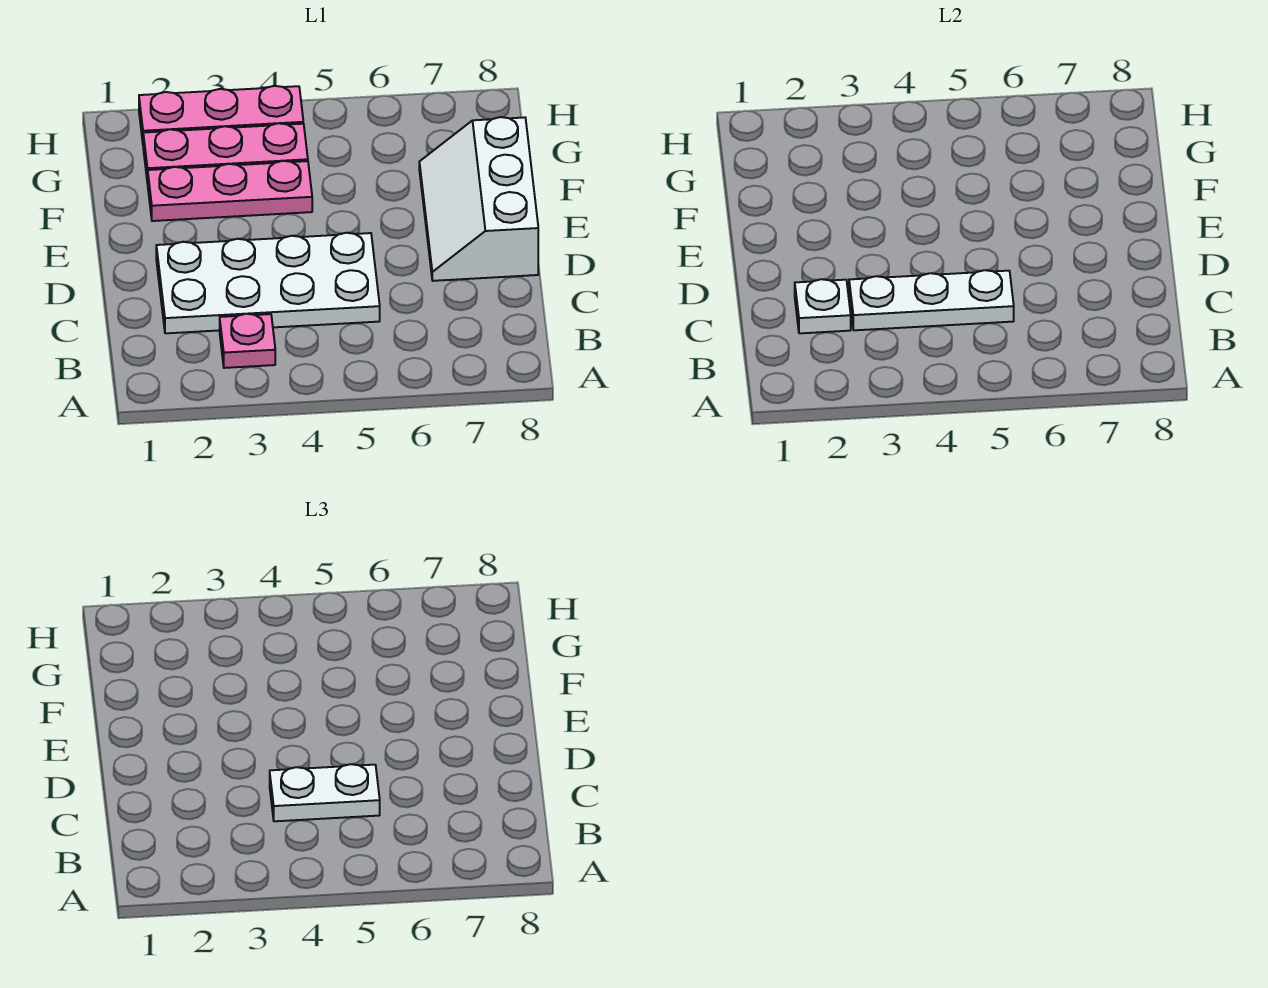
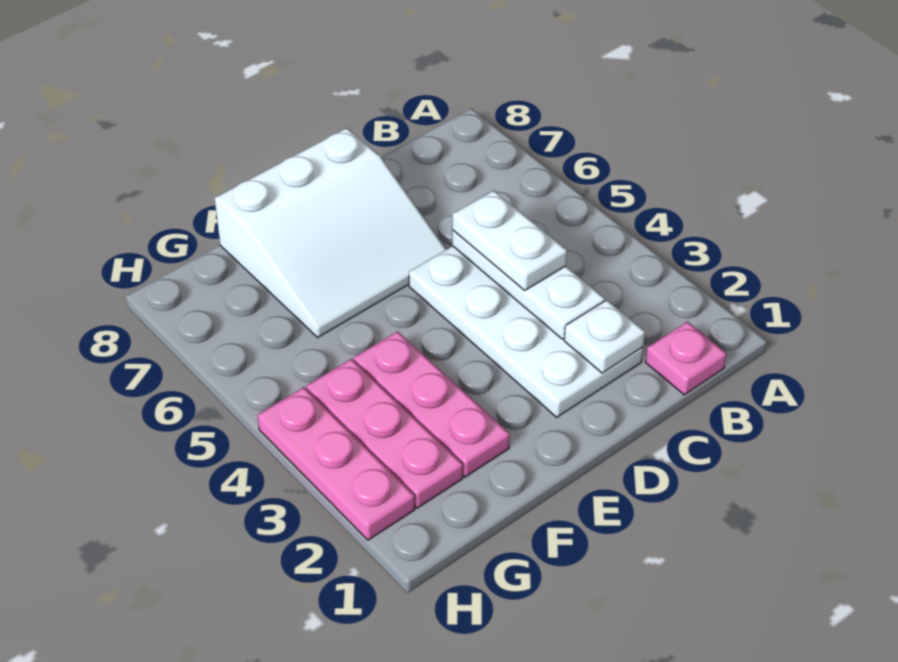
pink plate B3 level 1 -> pink plate B1 level 1
white slope D7:F8 level 1 top 8 -> white slope D6:F8 level 1 top 8

